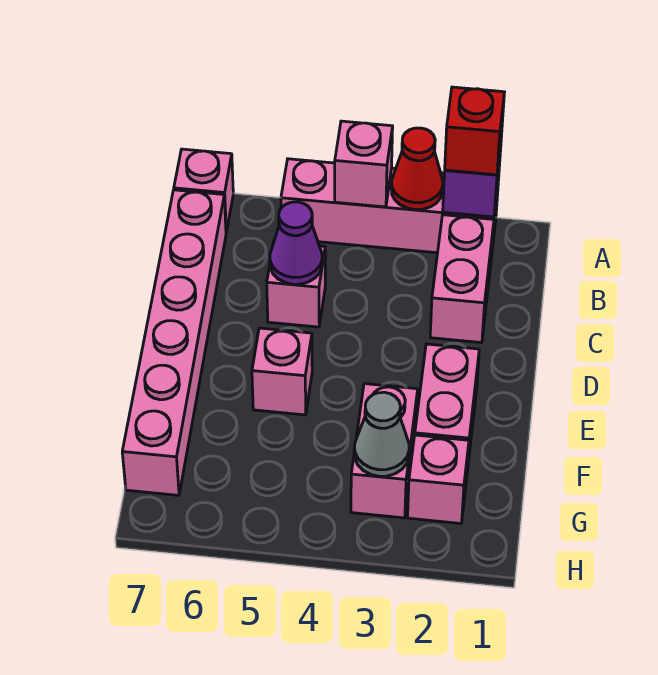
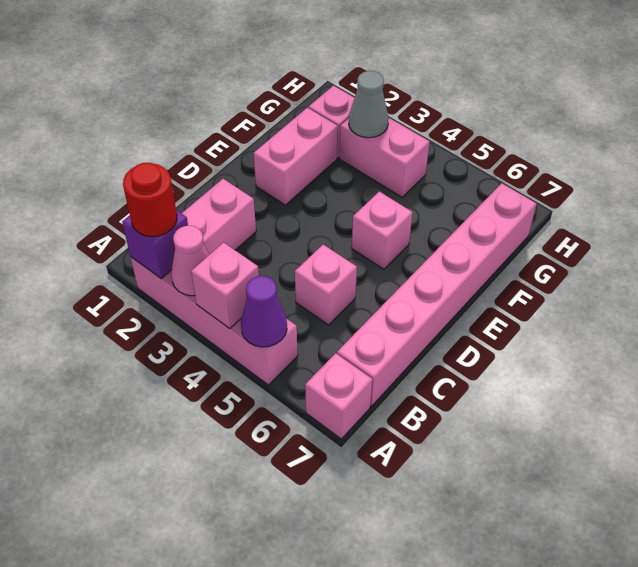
red brick A2 level 3 -> red round brick A2 level 3
red cone A3 level 2 -> pink cone A3 level 2
purple cone C5 level 2 -> purple cone A5 level 2
pink brick F3:G3 level 1 -> pink brick G3:G4 level 1

